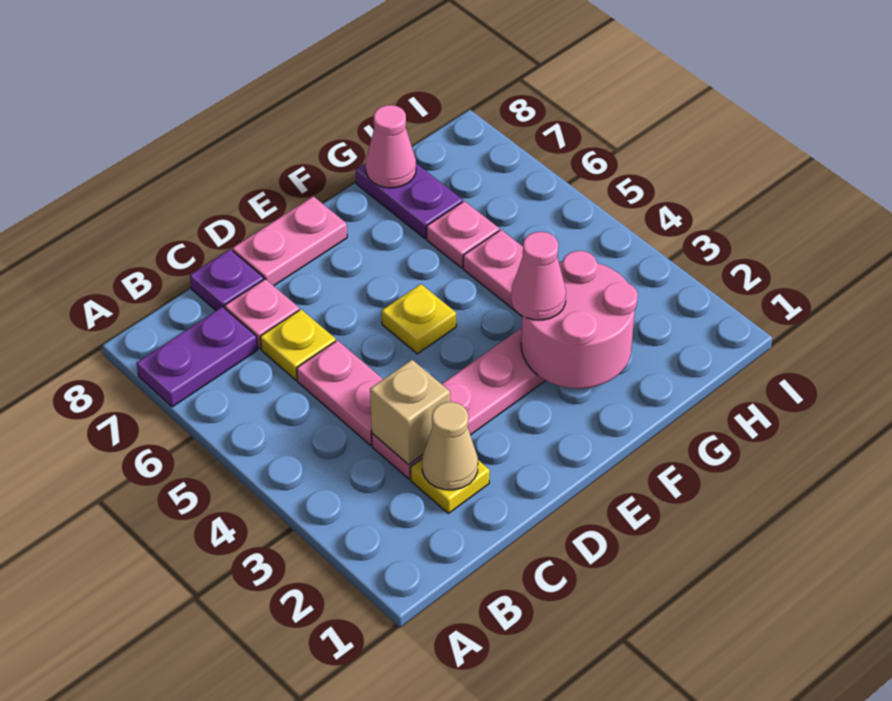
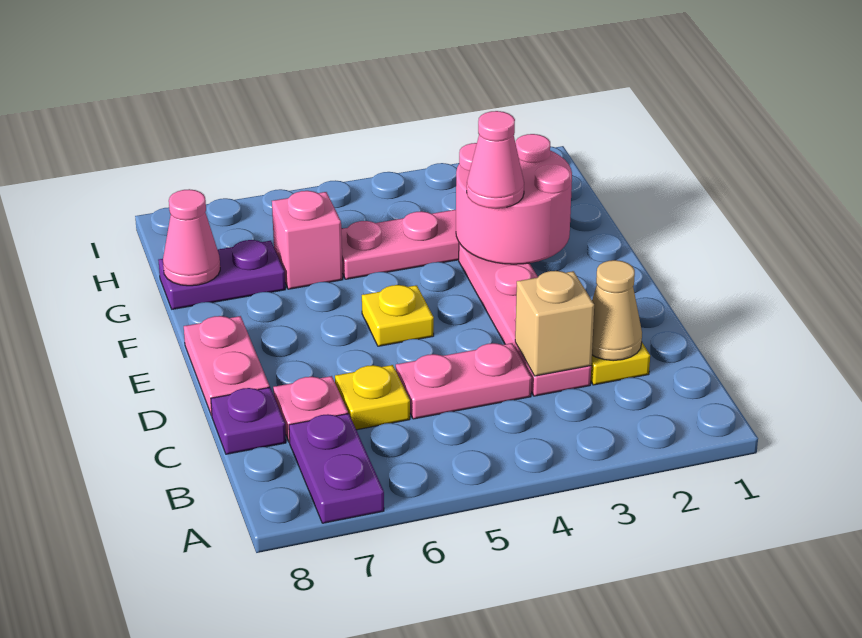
pink plate G6 level 1 -> pink brick G6 level 1

